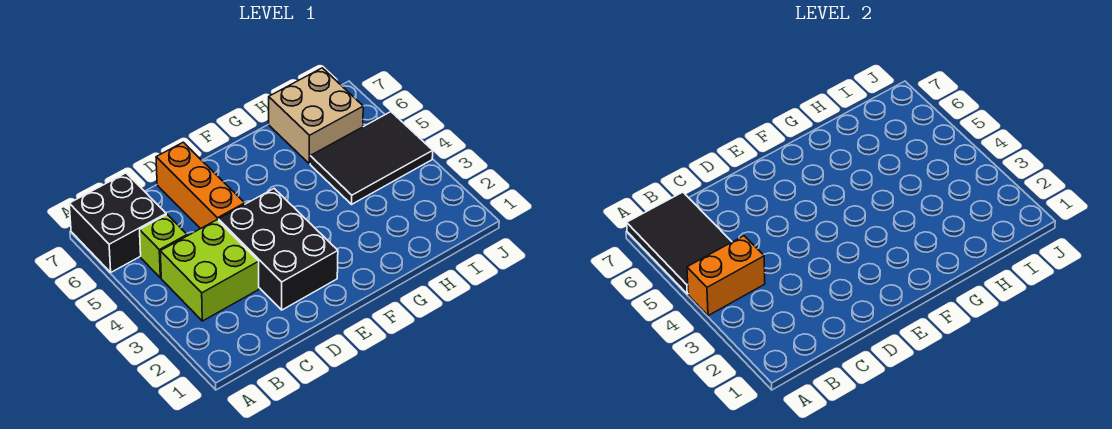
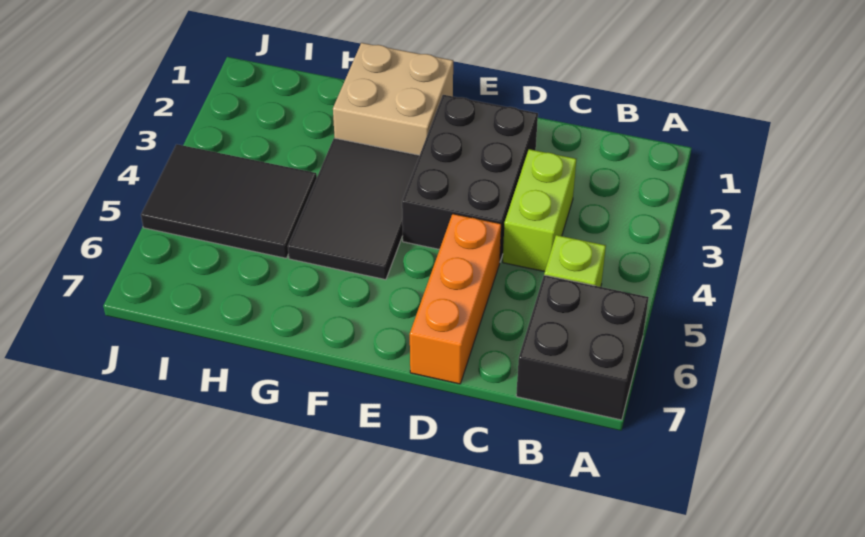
orange brick A4:B4 level 2 -> none
black tile A5:B7 level 2 -> black tile F3:G5 level 1
lime brick B3:C4 level 1 -> lime brick C3:C4 level 1
tan brick H6:I7 level 1 -> tan brick F1:G2 level 1

